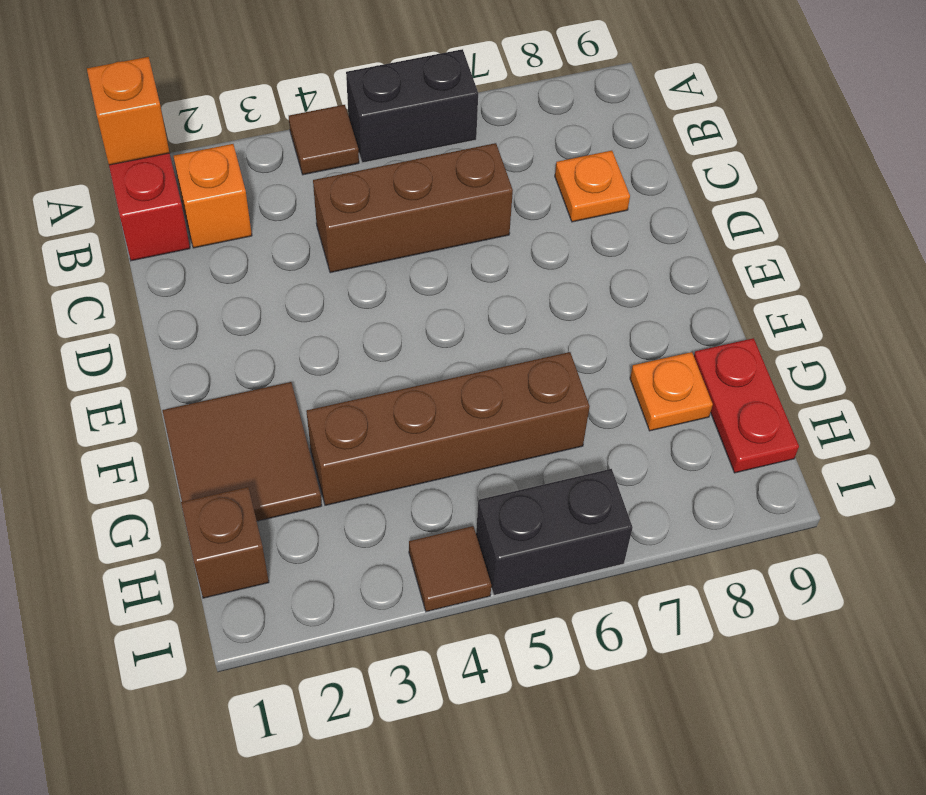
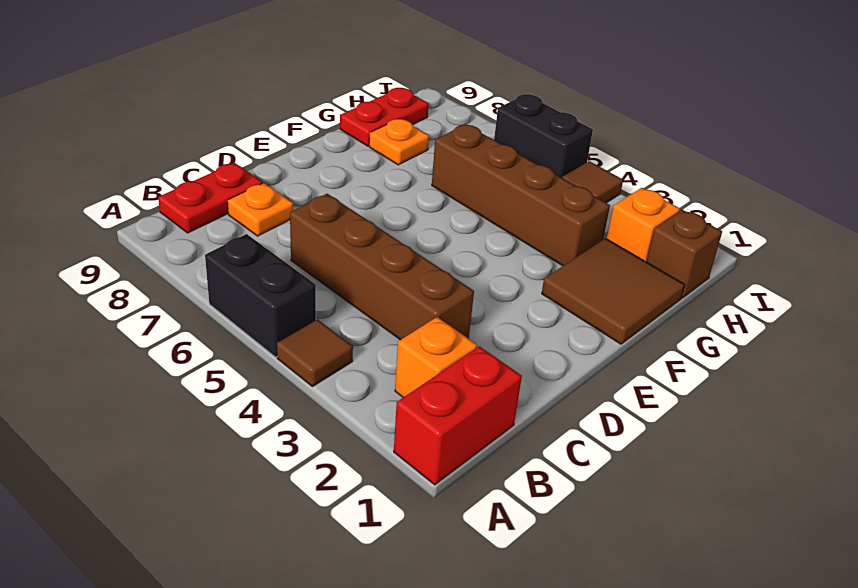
orange brick A1 level 2 -> orange brick H2 level 1
none -> red plate B9:C9 level 1
brown brick C4:C6 level 1 -> brown brick C3:C6 level 1

